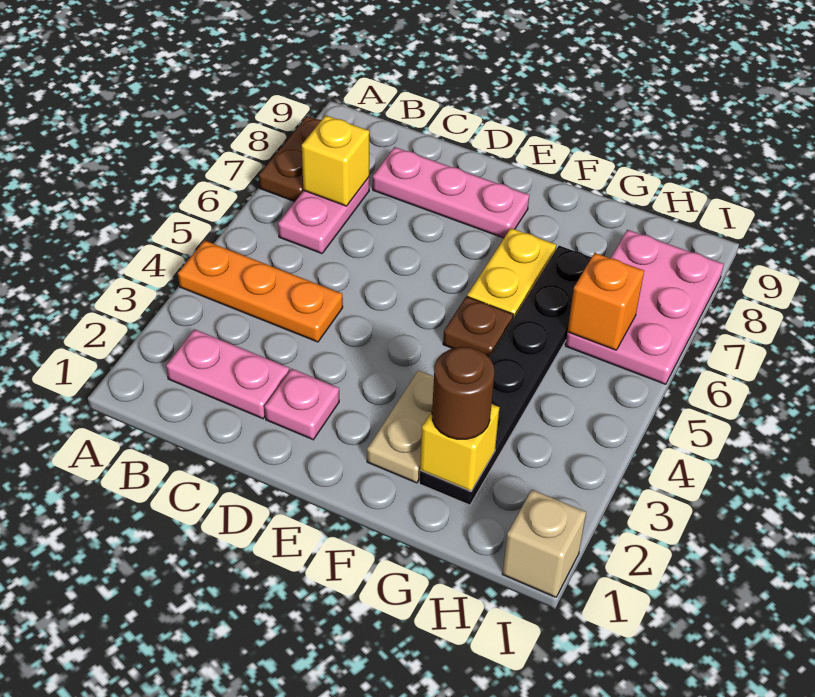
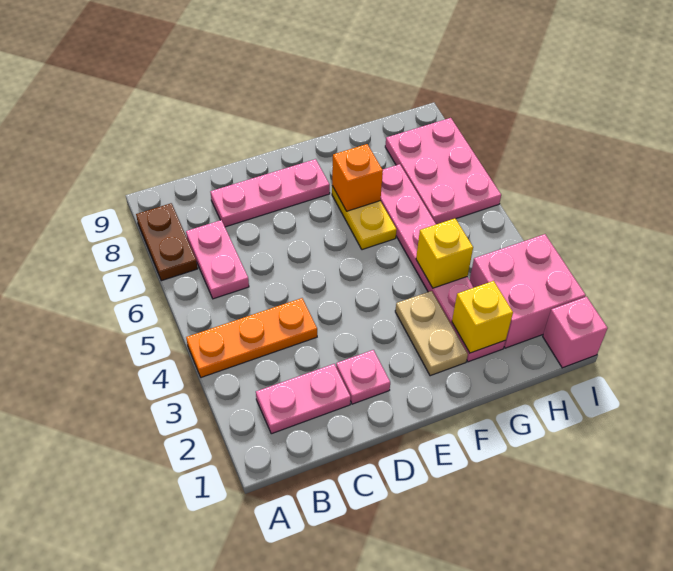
yellow brick B7 level 2 -> yellow brick G4 level 2
brown plate F5 level 1 -> none
black plate G2:G7 level 1 -> pink plate G2:G7 level 1
brown round brick G2 level 3 -> none
none -> pink brick H2:I3 level 1
orange brick H6 level 2 -> orange brick F7 level 2
tan brick I1 level 1 -> pink brick I1 level 1

